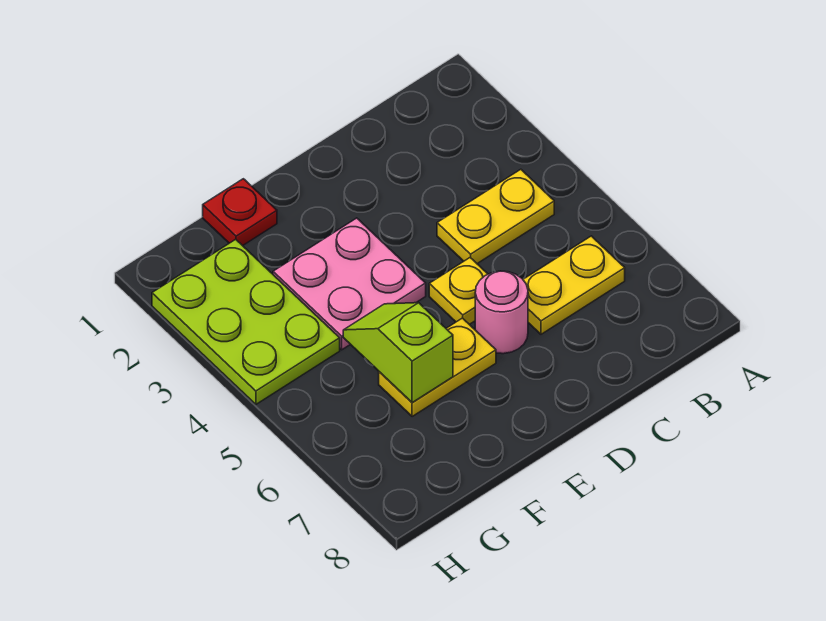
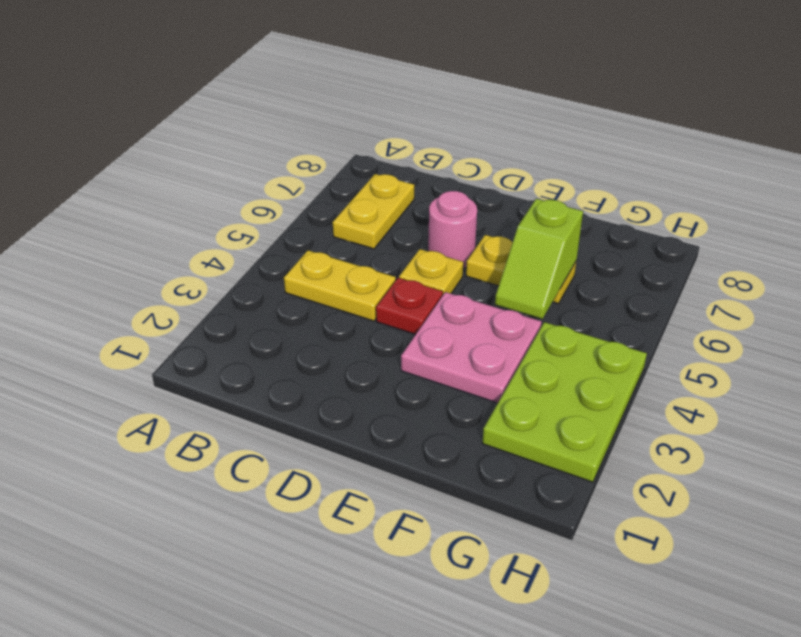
yellow plate B6:C6 level 1 -> yellow plate B6:B7 level 1
red plate F1 level 1 -> red plate D4 level 1

